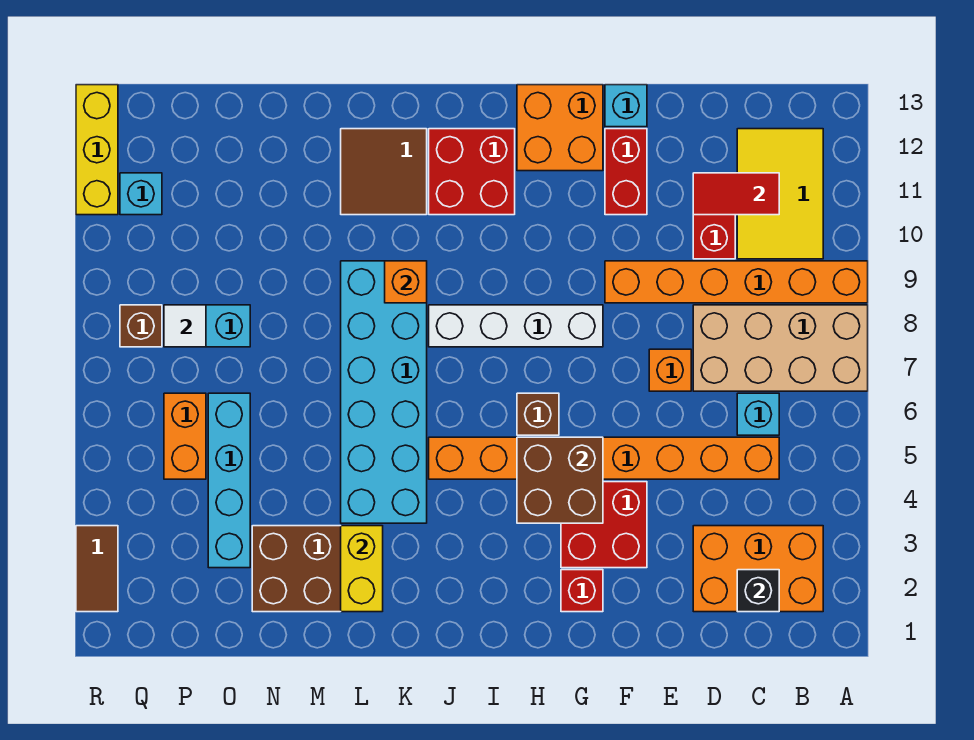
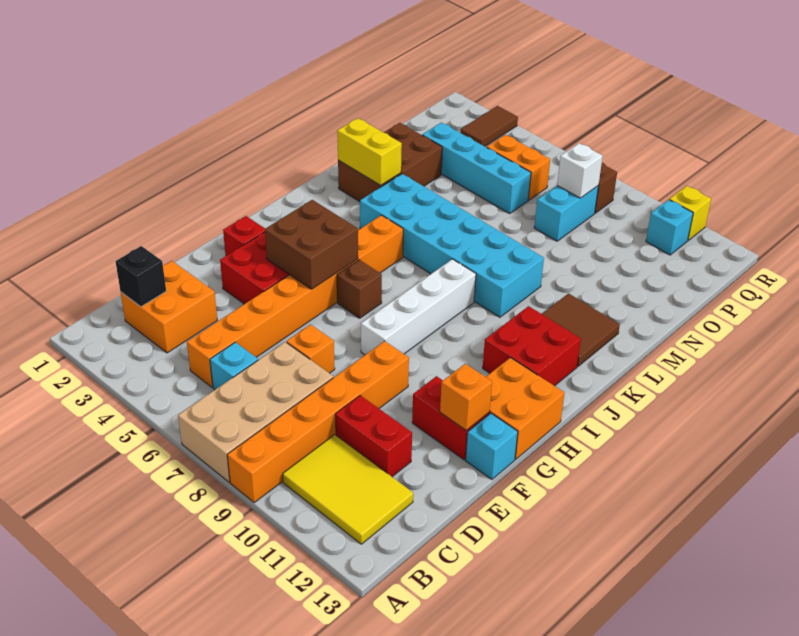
orange brick B2:D3 level 1 -> orange brick C2:D3 level 1
red tile C11:D11 level 2 -> none
orange brick K9 level 2 -> orange brick F12 level 2
white tile P8 level 2 -> white brick P8 level 2
brown tile R2:R3 level 1 -> brown tile Q3:R3 level 1
yellow brick R11:R13 level 1 -> yellow brick R11 level 1

